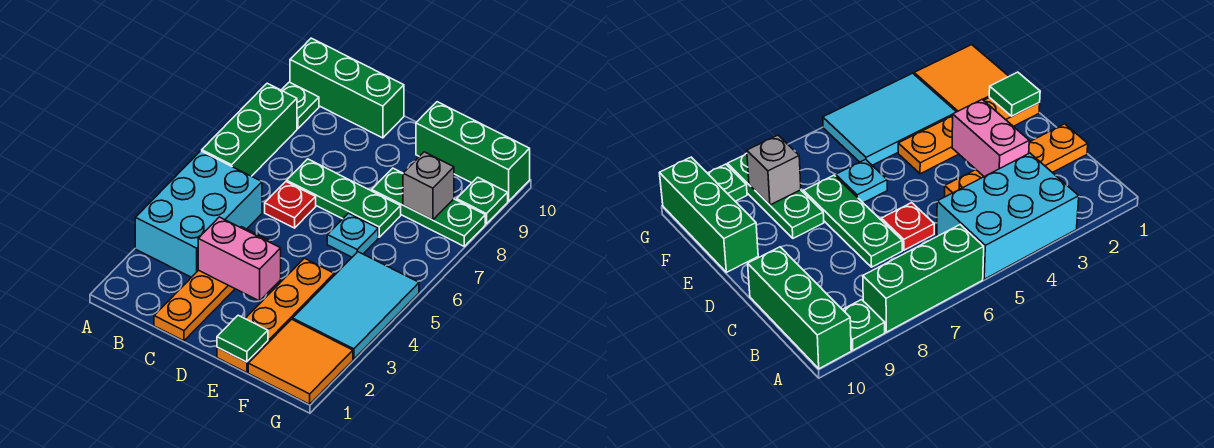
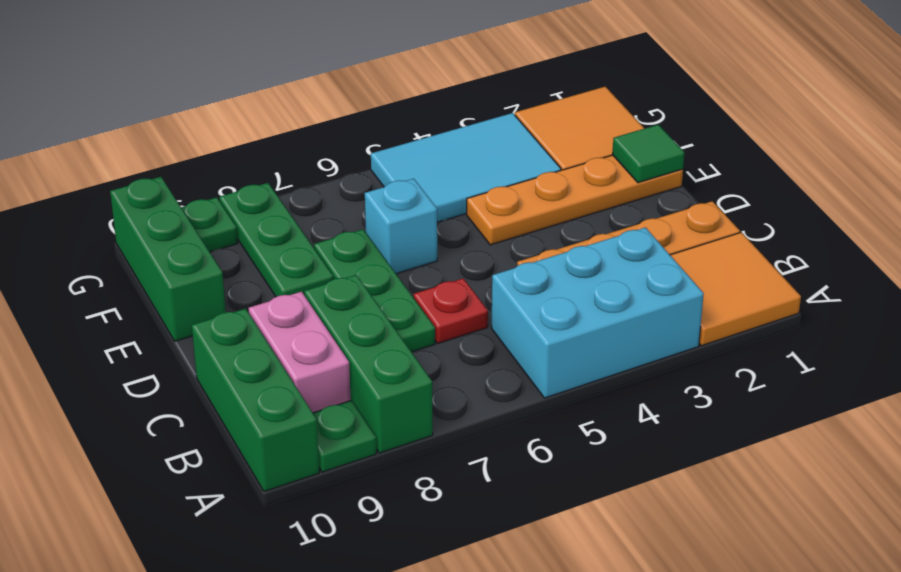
none -> orange tile A1:B2 level 1
green brick A6:A8 level 1 -> green brick A8:C8 level 1
pink brick C3:D3 level 2 -> pink brick B9:C9 level 1
cyan plate E6 level 1 -> cyan brick E6 level 1
grey brick F8 level 2 -> none

